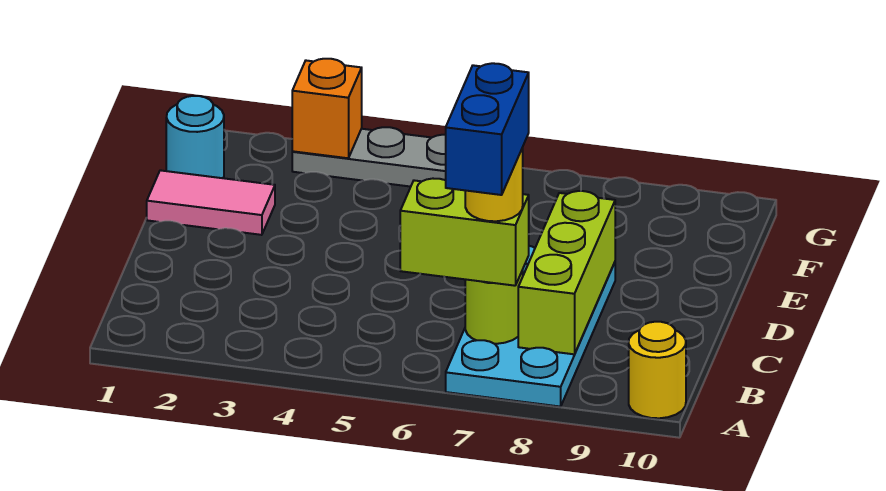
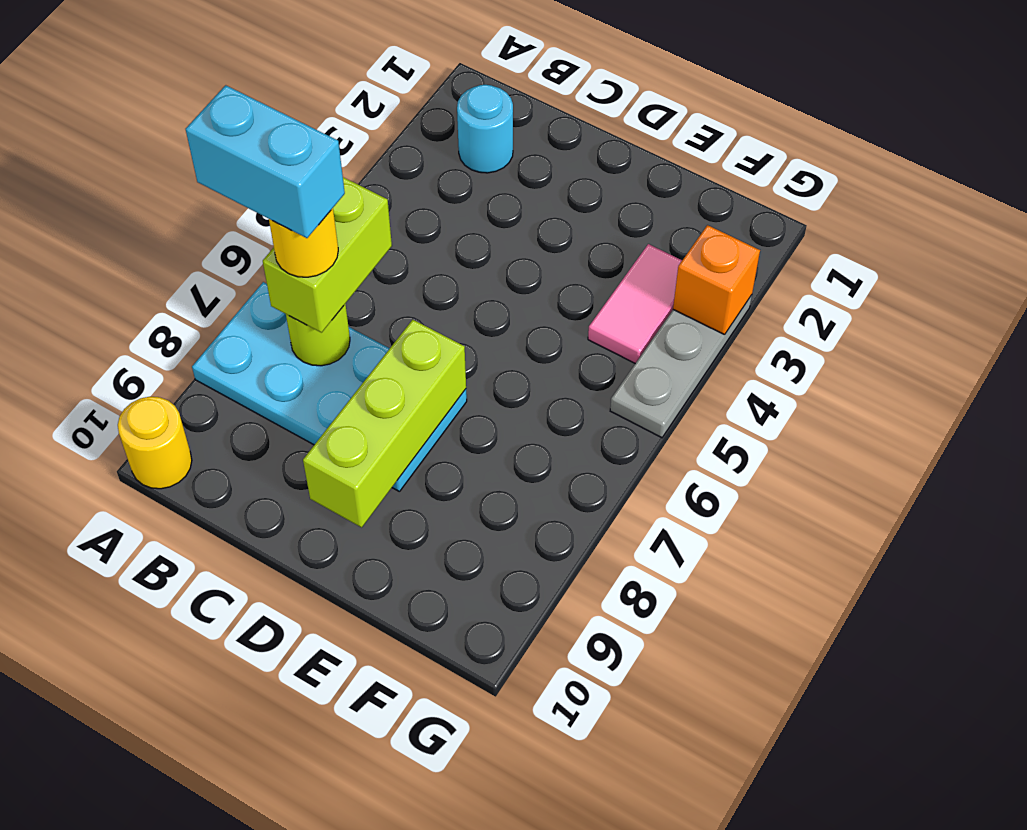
blue brick A7:B7 level 5 -> cyan brick A7:B7 level 5
lime brick B8:D8 level 2 -> lime brick D7:D9 level 2
pink tile E1:E2 level 1 -> pink tile F3:F4 level 1
cyan round brick F1 level 1 -> cyan round brick B2 level 1

